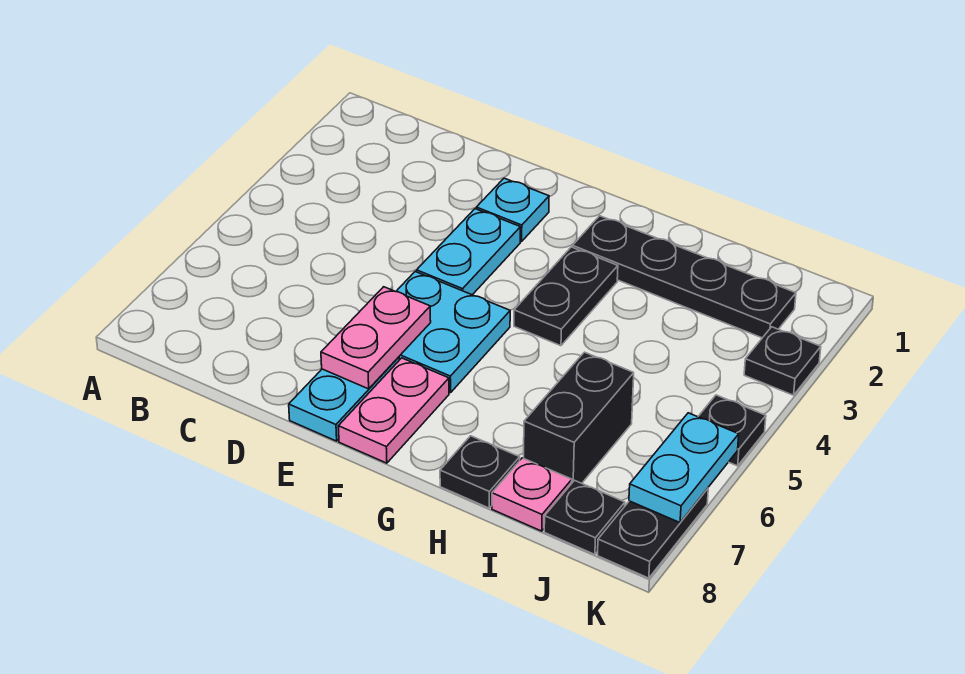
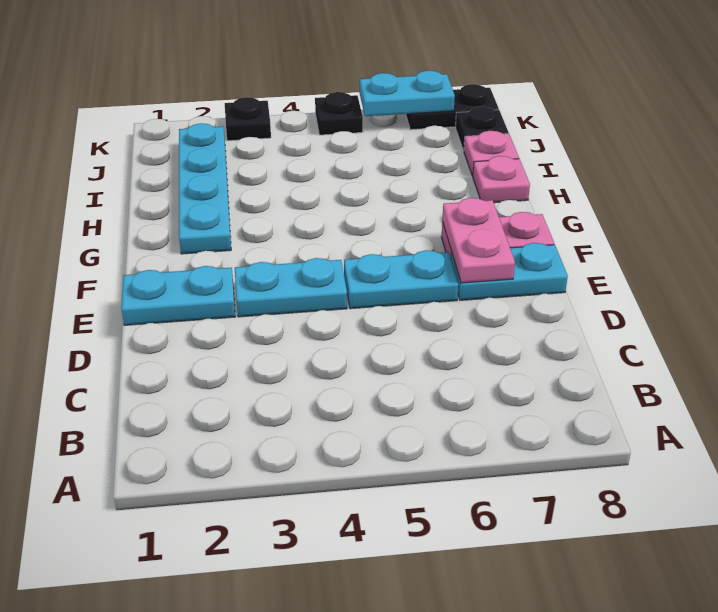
cyan plate E2 level 1 -> cyan plate E1:E2 level 1
cyan plate E5:F6 level 1 -> cyan plate E5:E6 level 1
pink plate E6:E7 level 2 -> pink plate E7:F7 level 2
black plate G2:J2 level 1 -> cyan plate G2:J2 level 1
black plate G3:G4 level 1 -> none
black plate H8 level 1 -> pink plate H8 level 1
black brick I6:I7 level 1 -> none

